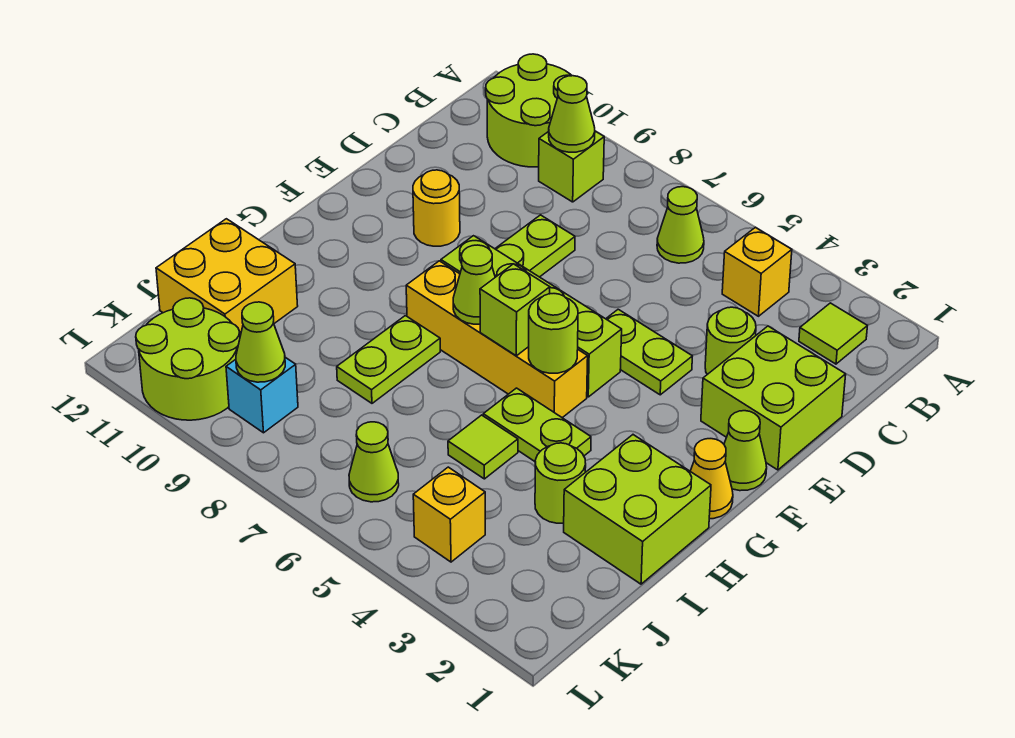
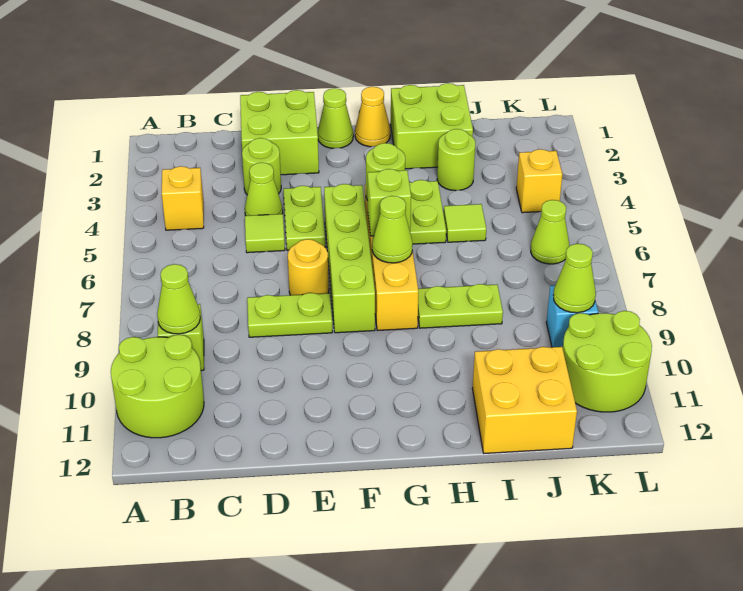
lime tile B2 level 1 -> lime tile D5 level 1
lime cone B6 level 1 -> lime cone D4 level 1
yellow round brick E10 level 1 -> yellow round brick E7 level 1

